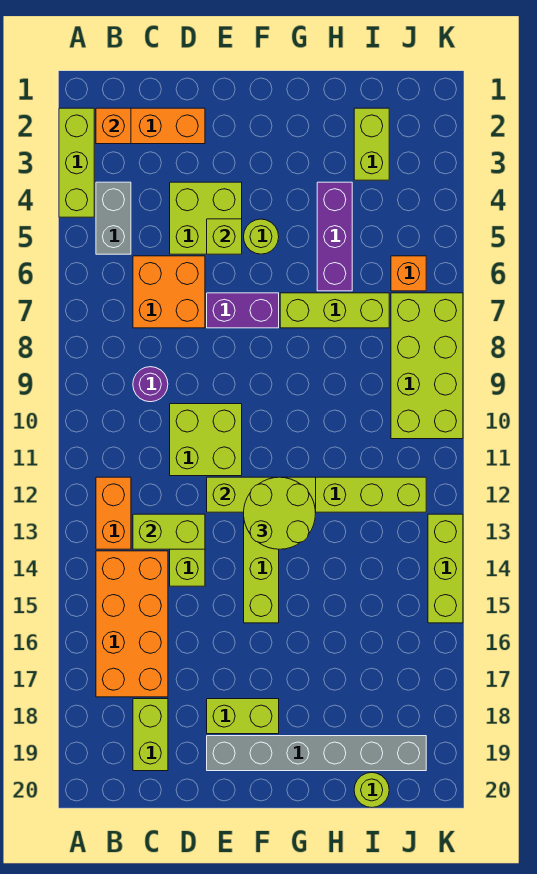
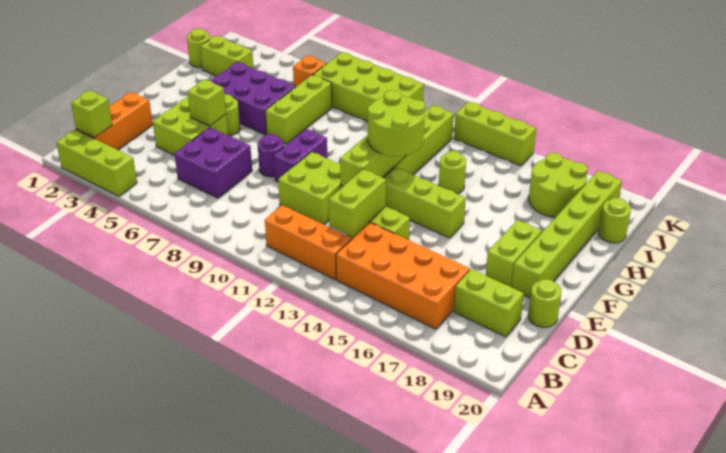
orange brick B2 level 2 -> lime brick B2 level 2
grey brick B4:B5 level 1 -> none
orange brick B12:B13 level 1 -> orange brick B11:B13 level 1
orange brick C6:D7 level 1 -> purple brick C6:D7 level 1
purple round brick C9 level 1 -> purple round brick E8 level 1
none -> lime round brick D20 level 1
purple brick E7:F7 level 1 -> purple brick E9:F9 level 1
grey brick E19:J19 level 1 -> lime brick E19:J19 level 1
purple brick H4:H6 level 1 -> purple brick G4:H6 level 1
none -> lime round brick H14 level 1
none -> lime round brick I1 level 1
none -> lime round brick I17:J18 level 1

